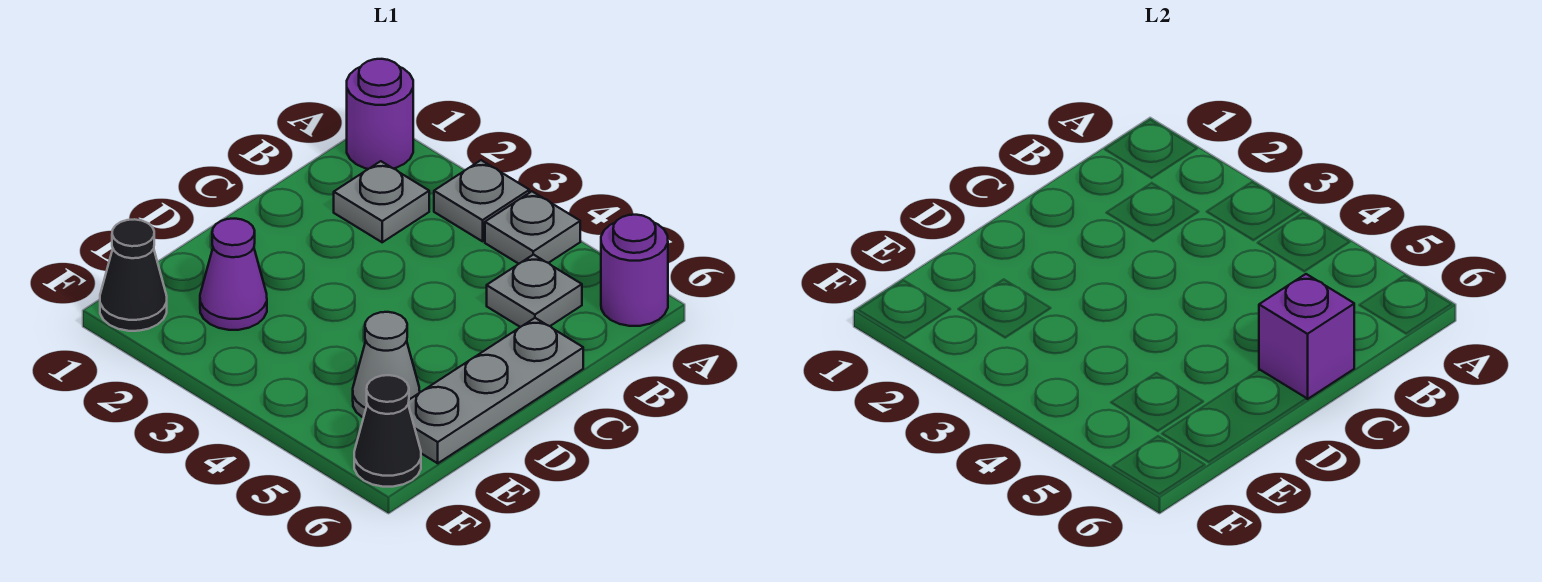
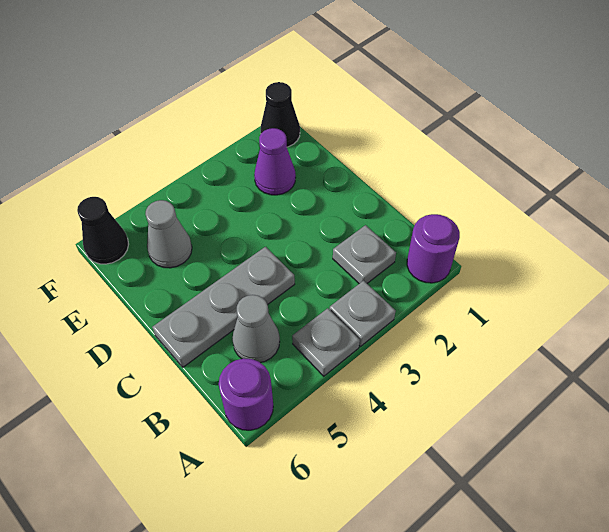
grey plate B5 level 1 -> grey cone B5 level 1
grey plate C6:E6 level 1 -> grey plate C4:C6 level 1
purple brick C6 level 2 -> none

